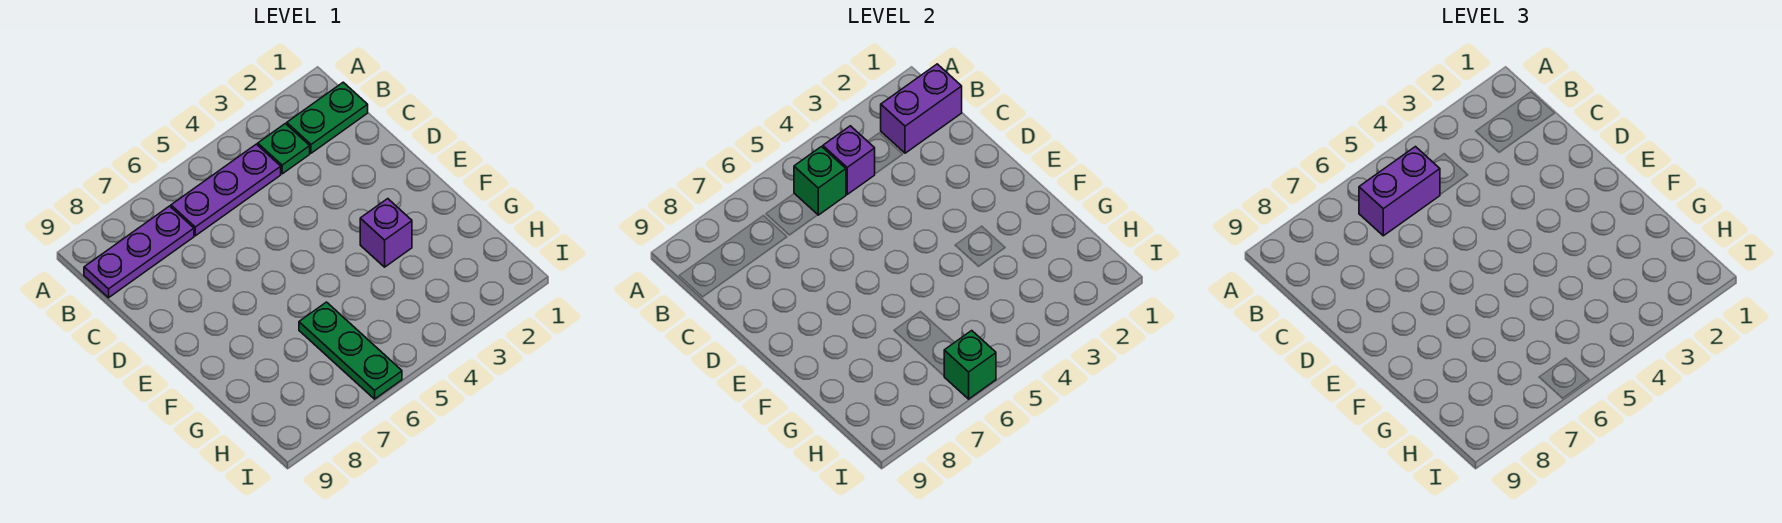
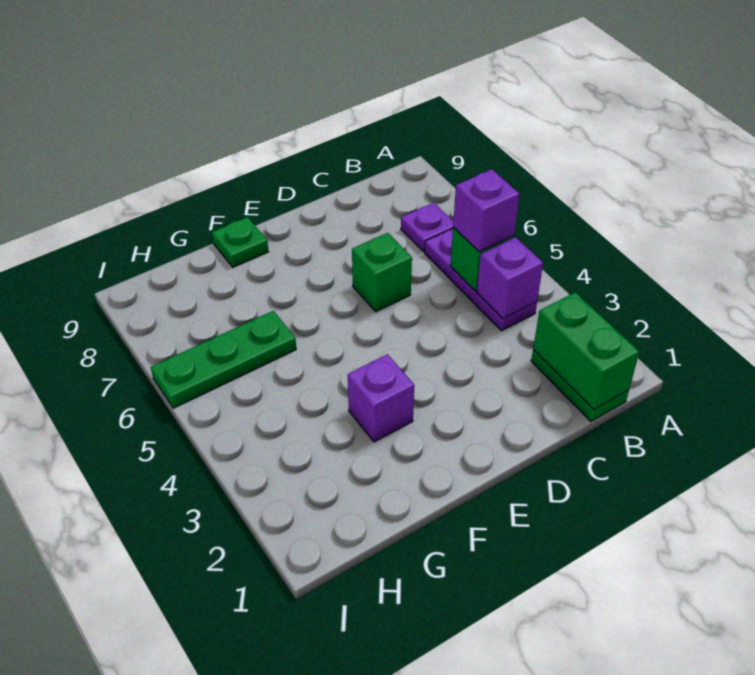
purple brick B1:B2 level 2 -> green brick B1:B2 level 2
green plate B3 level 1 -> green plate F9 level 1
purple brick B5:B6 level 3 -> purple brick B5 level 3
purple plate B7:B9 level 1 -> purple plate B7 level 1
green brick I6 level 2 -> green brick D6 level 1

